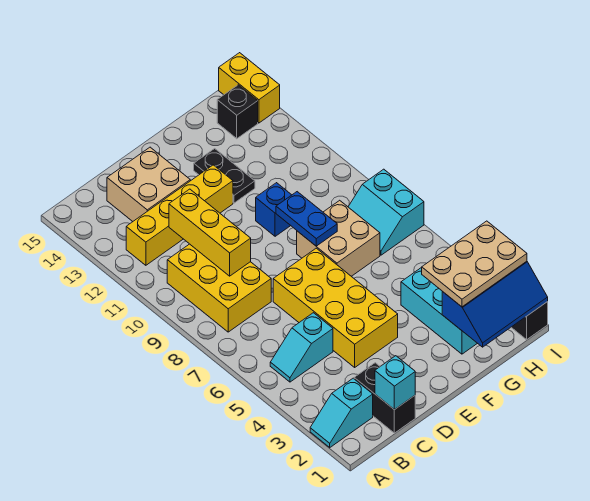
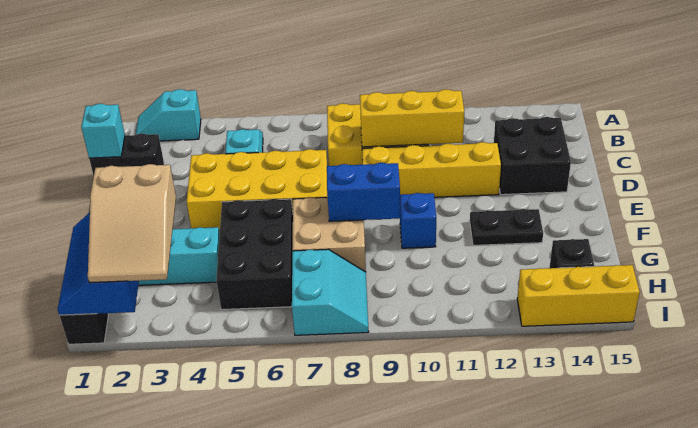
cyan slope A2:B2 level 1 top B -> cyan slope A2:A3 level 1 top 3
yellow brick B12:E12 level 1 -> yellow brick D9:D12 level 1
tan brick C13:D14 level 1 -> black brick C13:D14 level 1
none -> black brick F5:H6 level 1
blue plate F8:F9 level 2 -> blue brick F8:F9 level 2
tan plate G2:I3 level 3 -> tan slope G2:I3 level 3 top G
cyan slope H7:I8 level 1 top I -> cyan slope H7:I8 level 1 top 7
yellow brick I14:I15 level 1 -> yellow brick I13:I15 level 1

